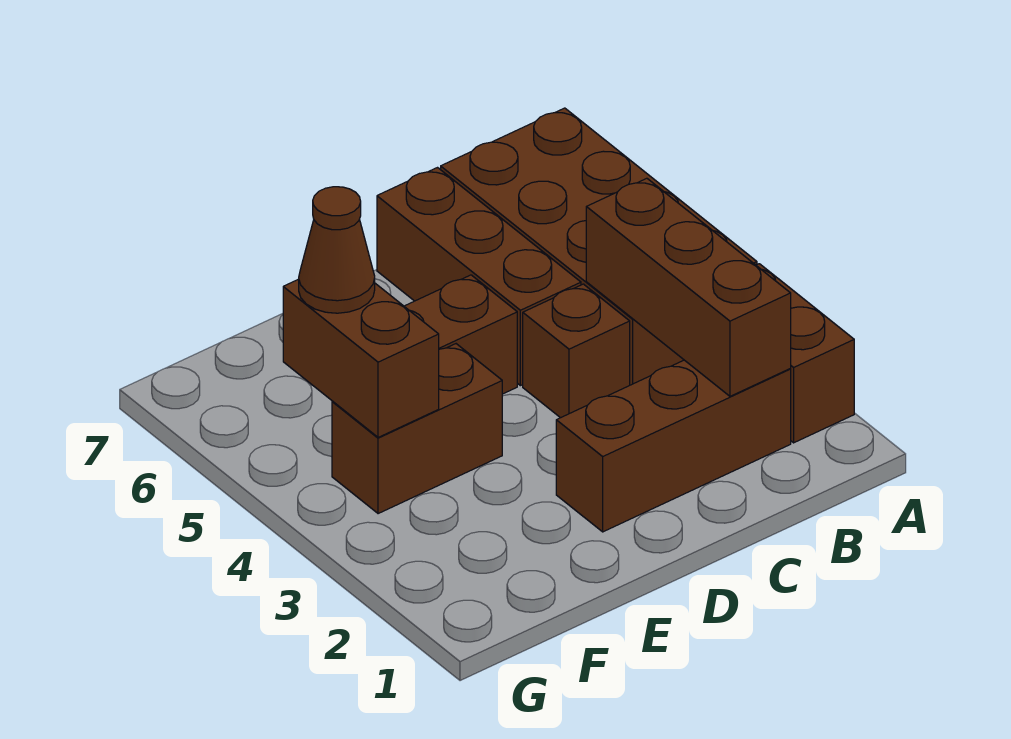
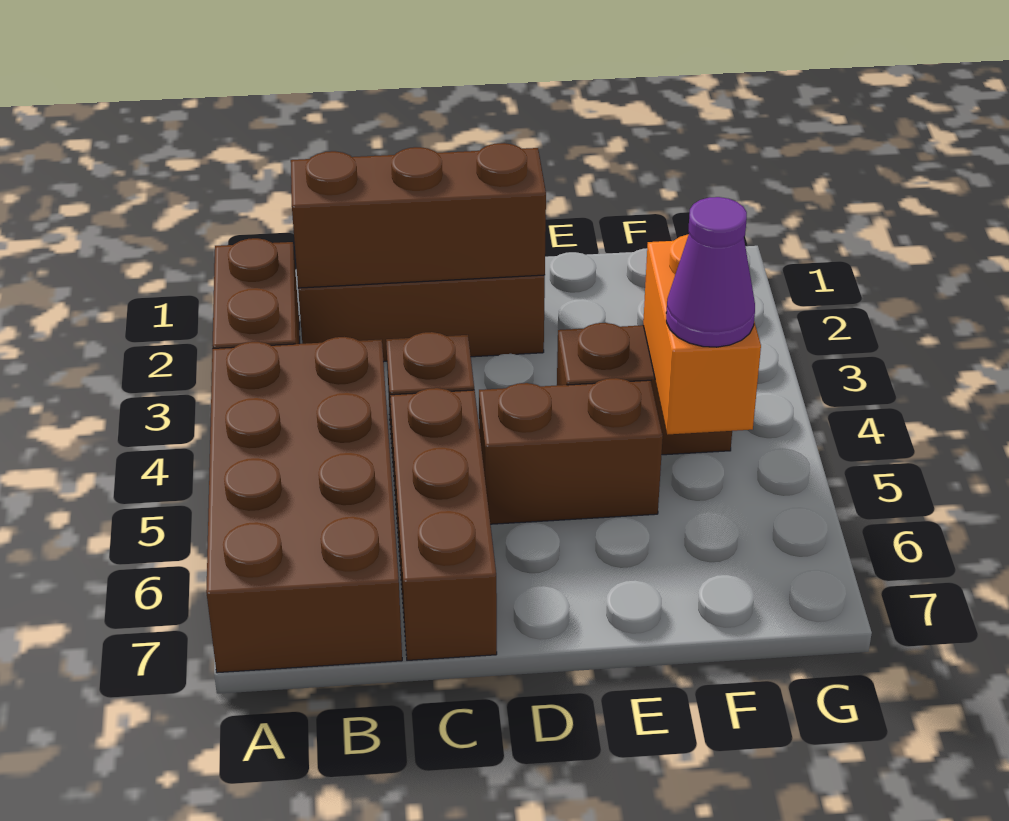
brown brick B2:B4 level 2 -> brown brick B2:D2 level 2
brown brick F4:F5 level 2 -> orange brick F4:F5 level 2
brown cone F5 level 3 -> purple cone F5 level 3

